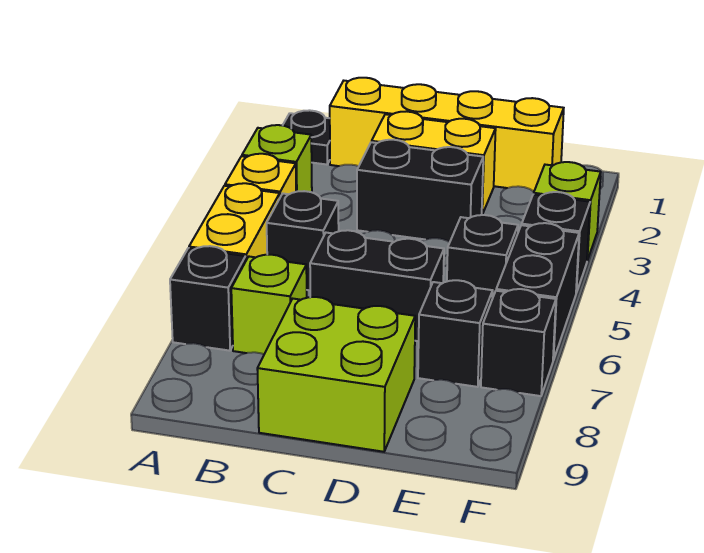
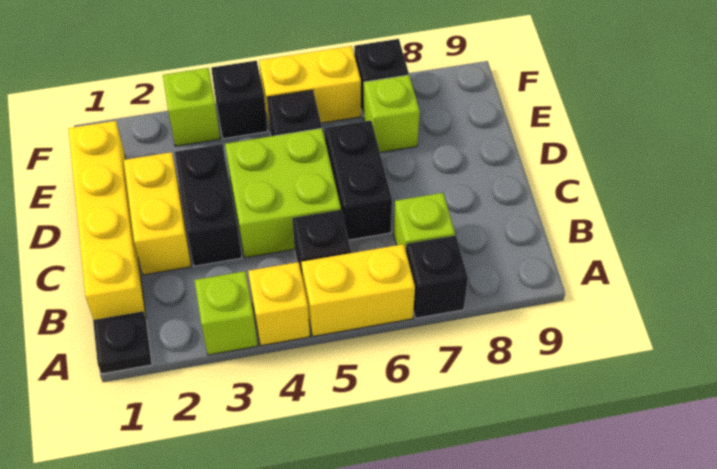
lime brick C8:D9 level 1 -> lime brick C4:D5 level 1
black brick E7 level 1 -> lime brick E7 level 1
black brick F5:F6 level 1 -> yellow brick F5:F6 level 1

